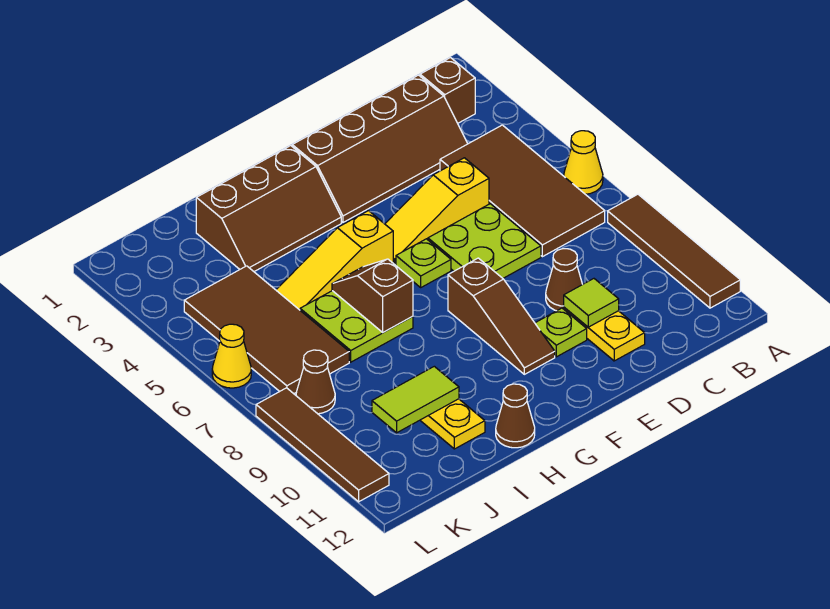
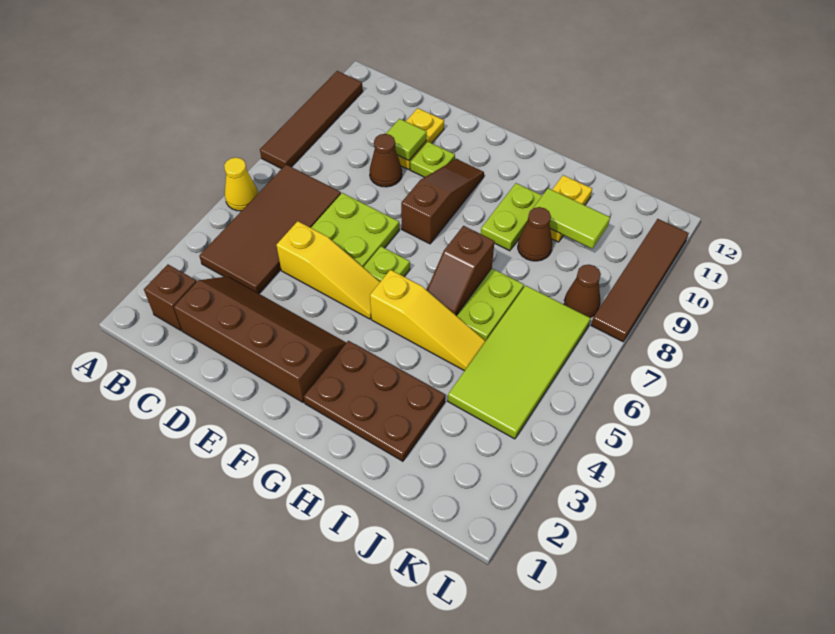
brown slope G2:I3 level 1 top 2 -> brown plate G2:I3 level 1
none -> lime plate H9:H10 level 1
brown cone H12 level 1 -> brown cone I9 level 1
brown tile J4:K7 level 1 -> lime tile J4:K7 level 1
yellow cone L6 level 1 -> none

